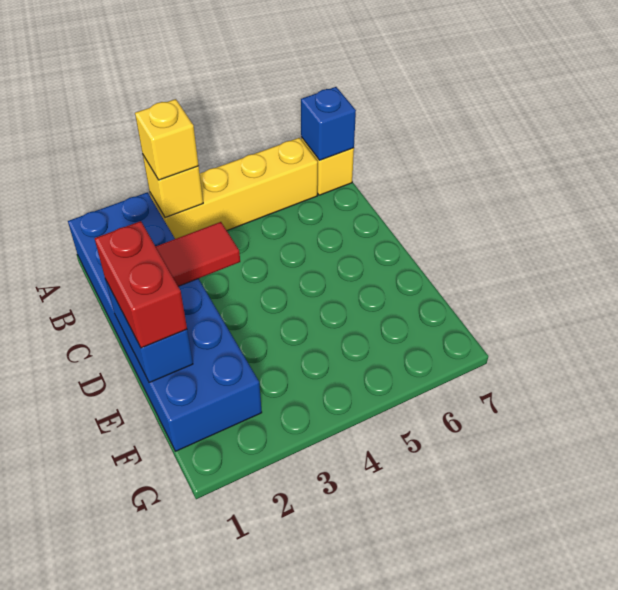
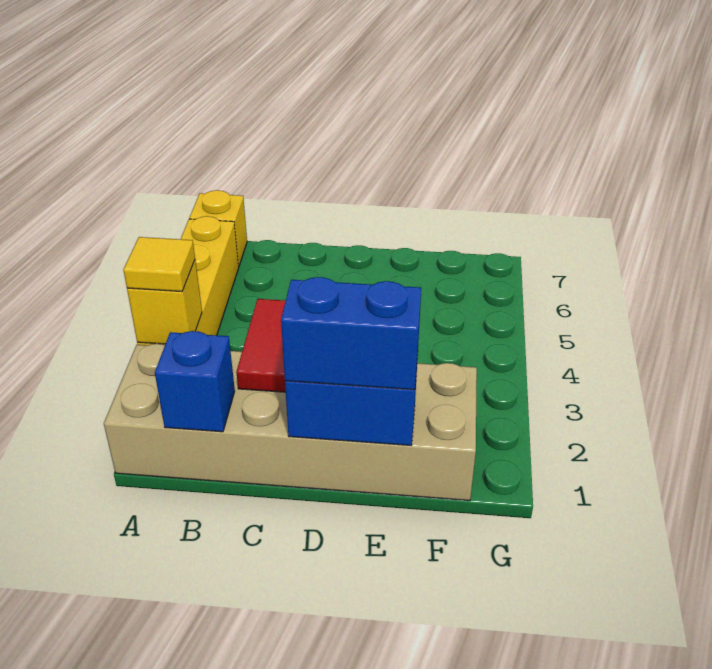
blue brick A1:F2 level 1 -> tan brick A1:F2 level 1
yellow brick A3 level 3 -> yellow tile A3 level 3
blue brick A7 level 2 -> blue brick B1 level 2
red brick D1:E1 level 3 -> blue brick D1:E1 level 3

